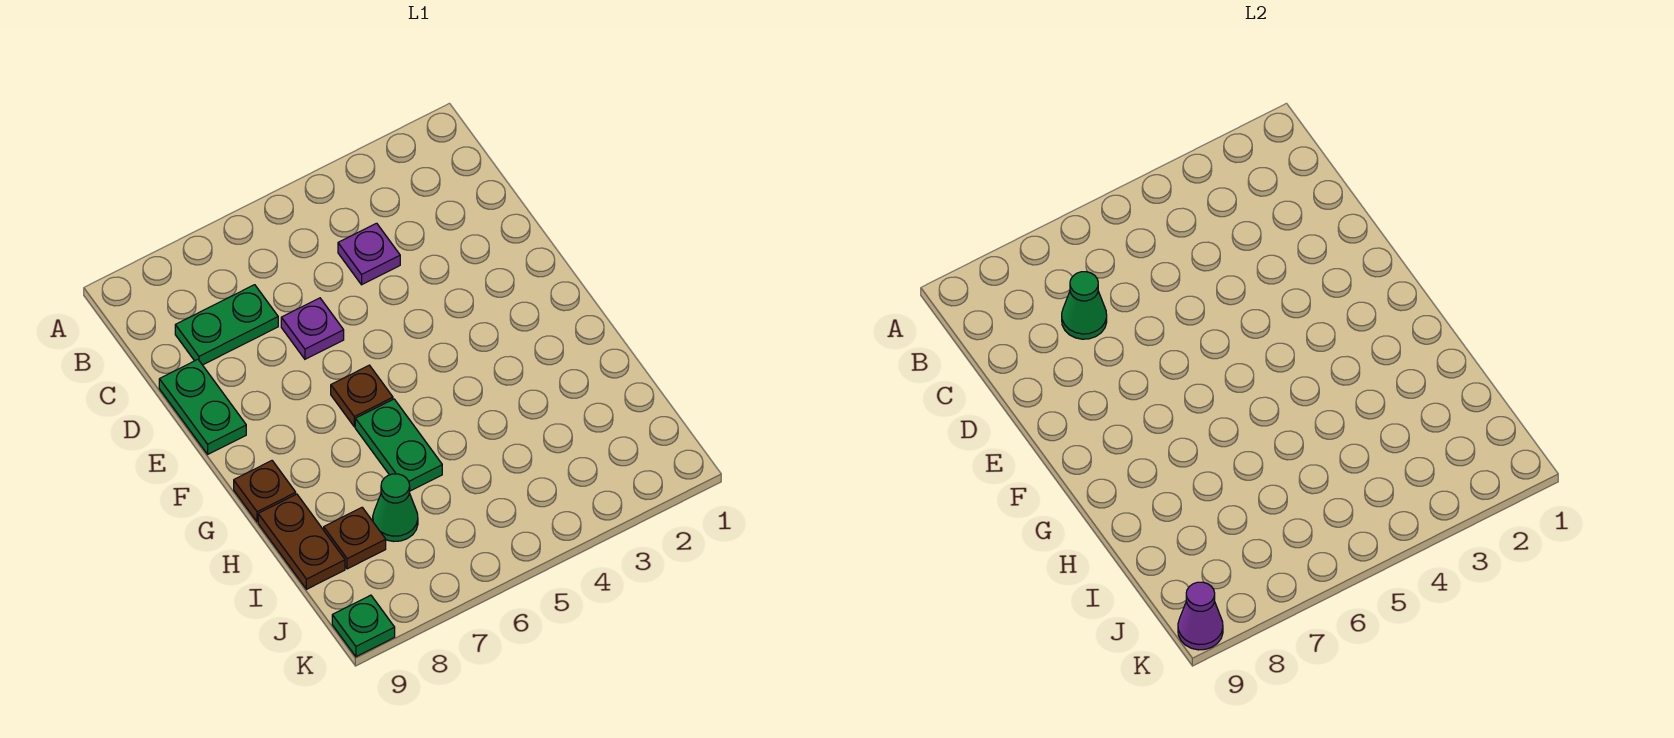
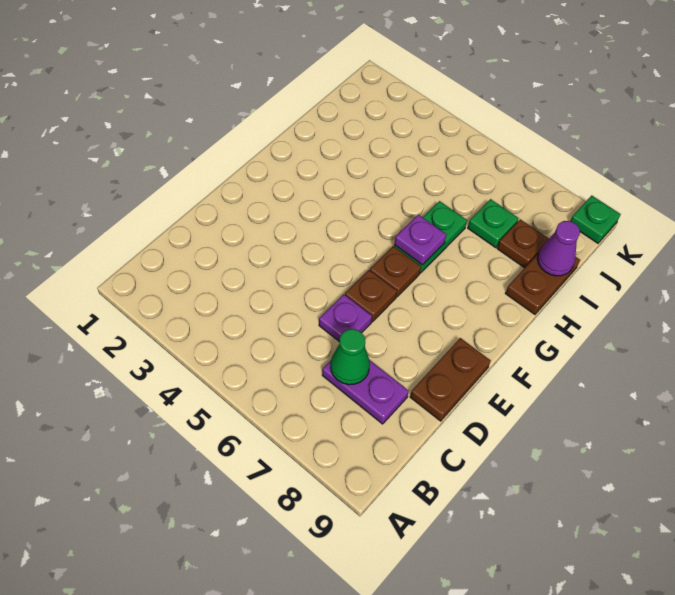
purple plate C4 level 1 -> purple plate G6 level 2
green plate C7:C8 level 1 -> purple plate C7:C8 level 1
green plate D9:E9 level 1 -> brown plate D9:E9 level 1
brown plate G9 level 1 -> brown plate E6 level 1
green cone I7 level 1 -> green plate I7 level 1
purple cone K9 level 2 -> purple cone I9 level 2

